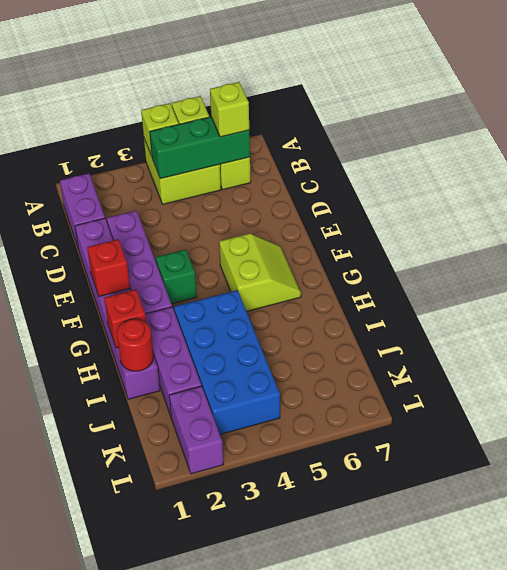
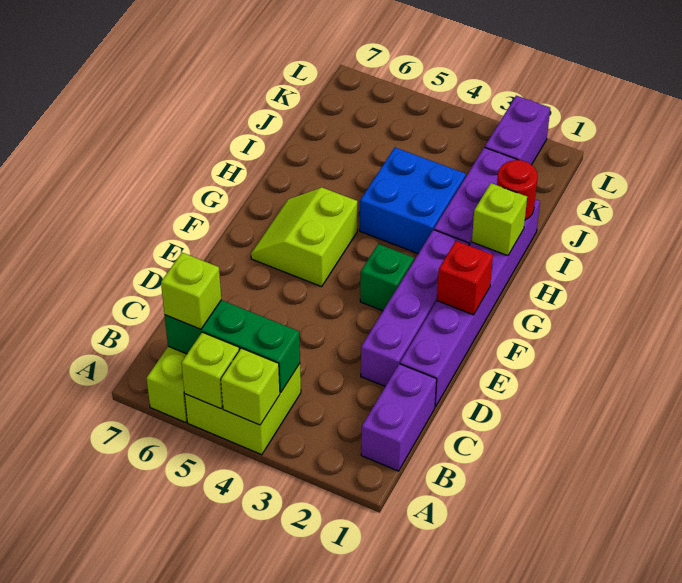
red brick H1 level 2 -> lime brick H1 level 2
blue brick H3:K4 level 1 -> blue brick H3:I4 level 1

